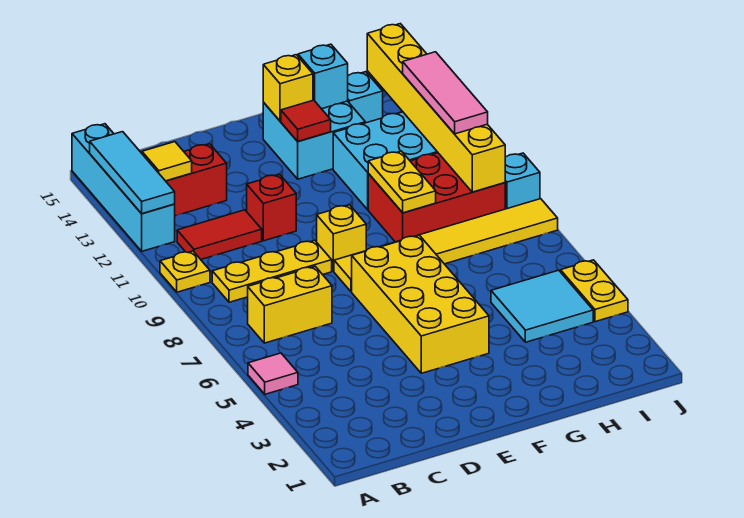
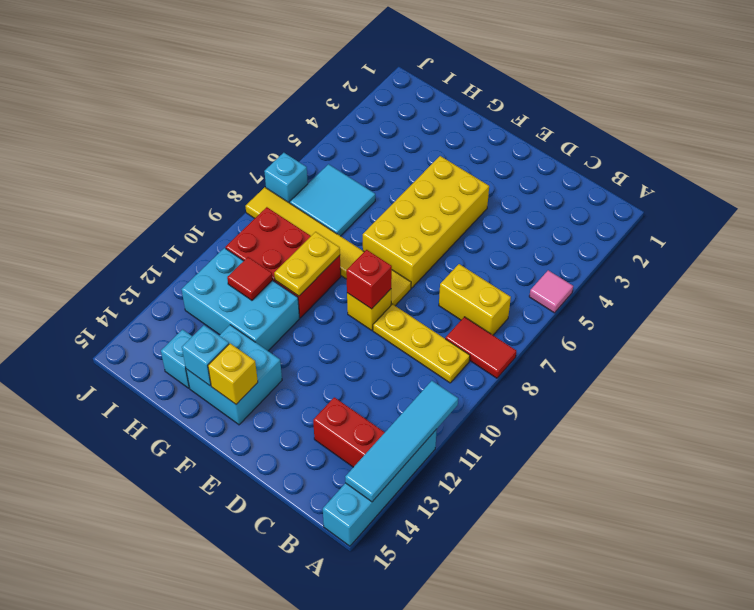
yellow plate A10 level 1 -> none
cyan tile A12:A14 level 2 -> cyan tile A11:A14 level 2
red tile B11:C11 level 1 -> red tile A8:B8 level 1
yellow tile B13 level 2 -> none
red brick D11 level 1 -> red brick E9 level 2
red tile F13 level 2 -> red tile H11 level 2
cyan tile H4:I5 level 1 -> cyan tile H6:I7 level 1
yellow brick I9:I14 level 2 -> none
pink tile I10:I12 level 3 -> none
yellow plate J4:J5 level 1 -> none
cyan brick J9 level 1 -> cyan brick J7 level 1

